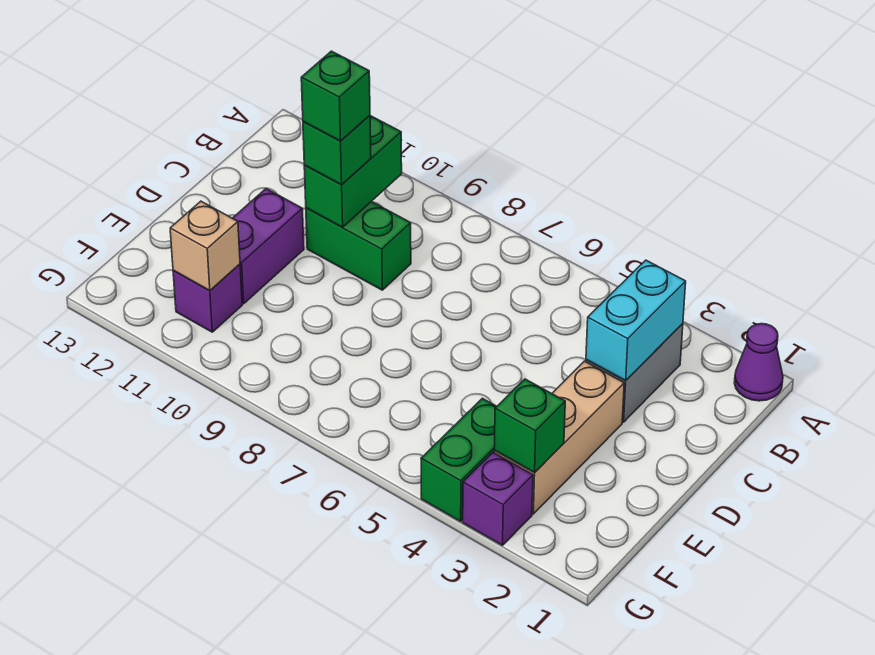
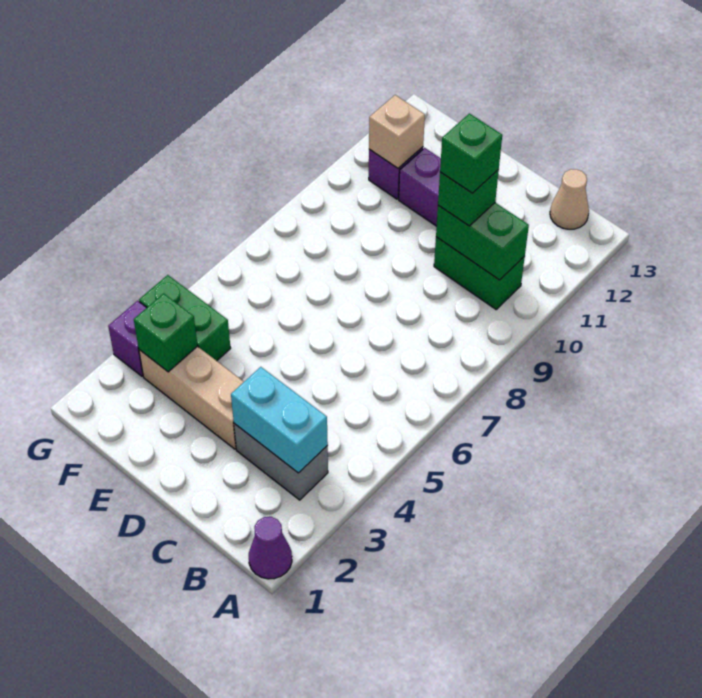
none -> tan cone B13 level 1
green brick C9:C10 level 1 -> green brick B10:C10 level 1

